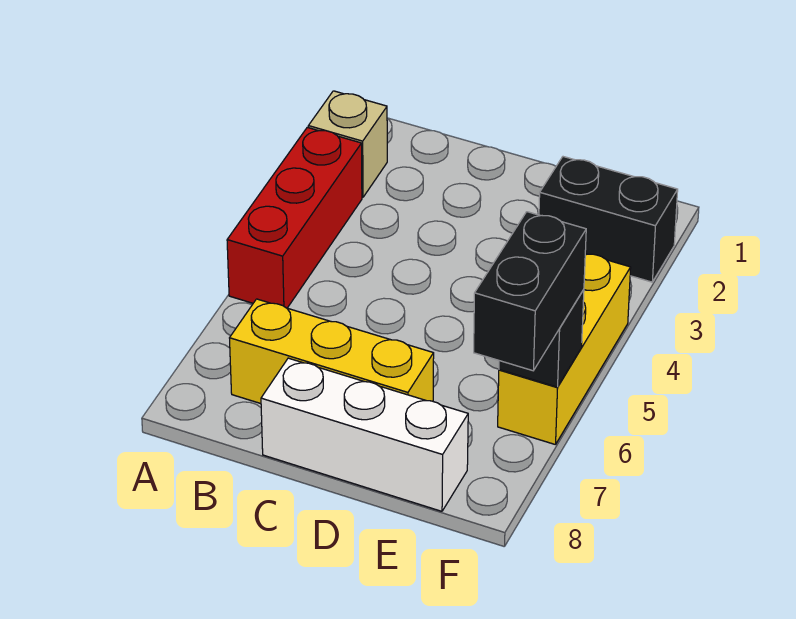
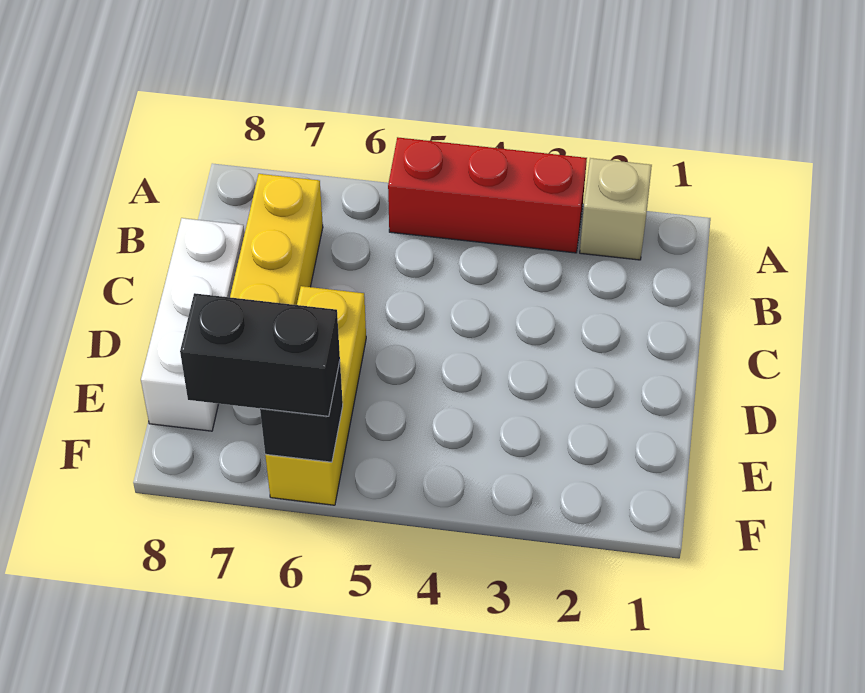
black brick E2:F2 level 1 -> none
yellow brick F4:F6 level 1 -> yellow brick D6:F6 level 1

